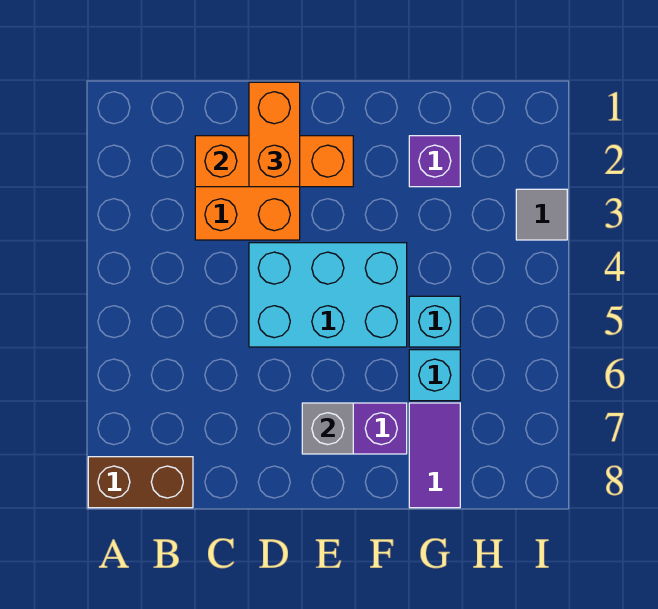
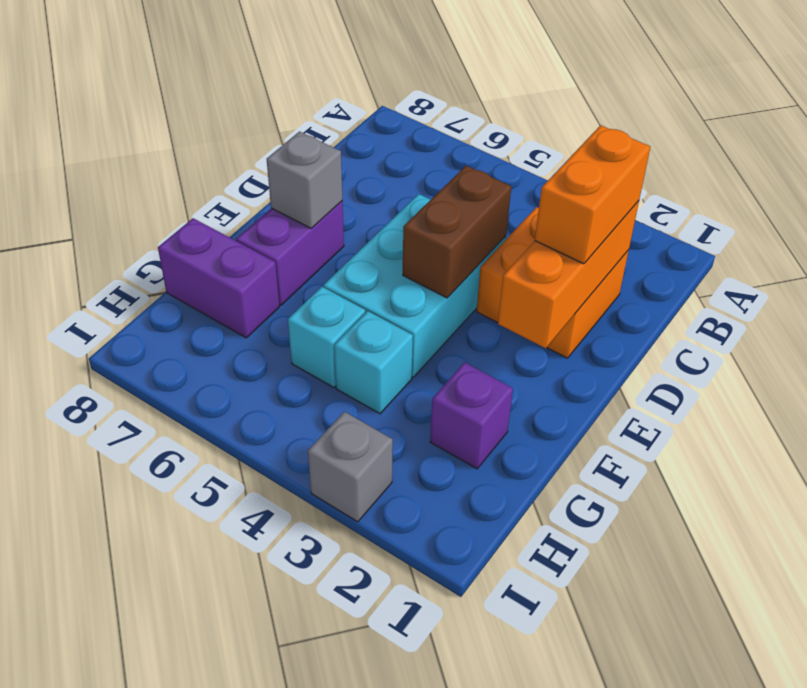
brown brick A8:B8 level 1 -> brown brick D4:E4 level 2
orange brick D1:D2 level 3 -> orange brick C2:D2 level 3
cyan brick G6 level 1 -> cyan brick G4 level 1
purple tile G7:G8 level 1 -> purple brick G7:G8 level 1
grey tile I3 level 1 -> grey brick I3 level 1

